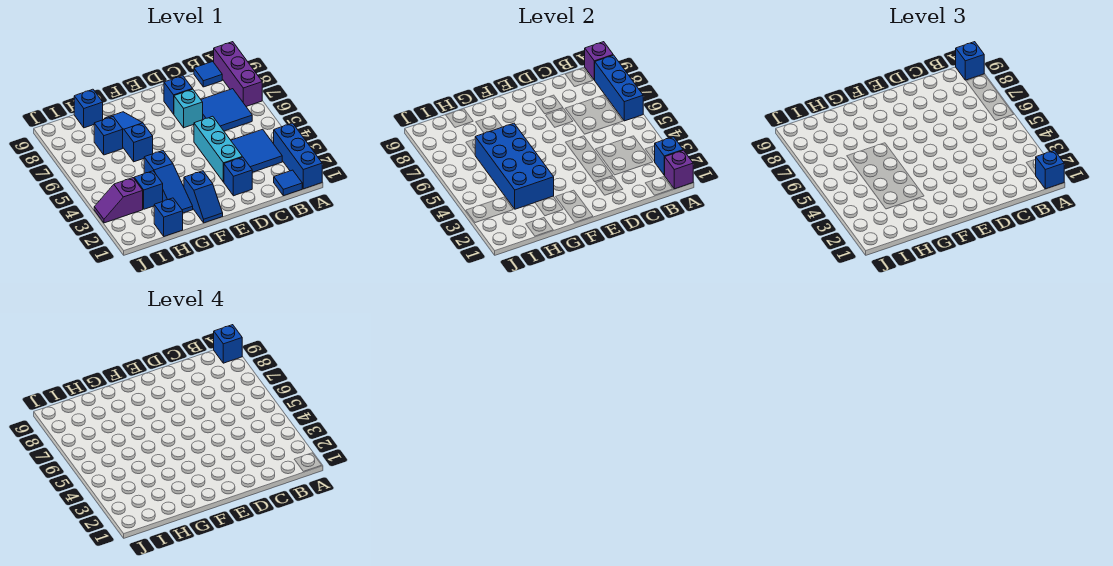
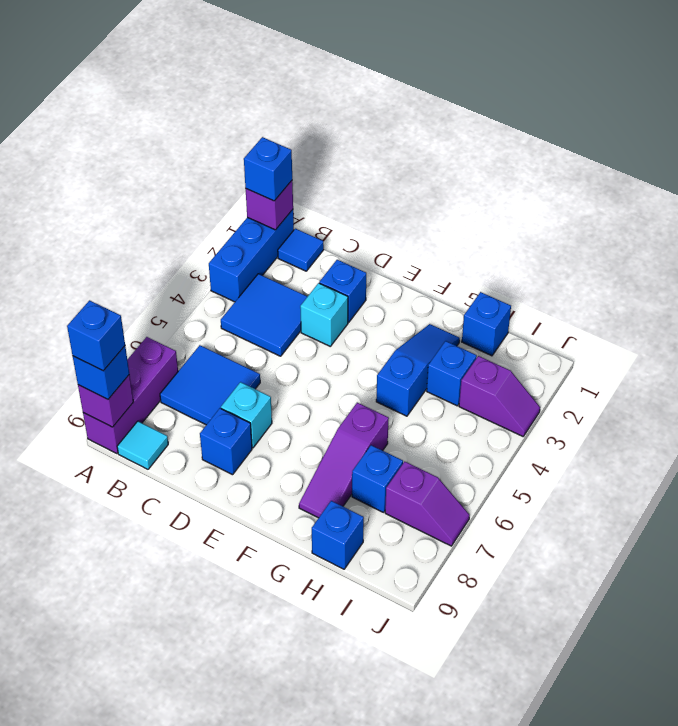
blue brick A2 level 2 -> none
blue brick A6:A8 level 2 -> none
blue tile B9 level 1 -> cyan tile B9 level 1
cyan brick D3:D5 level 1 -> cyan brick D3 level 1
blue slope F1:F2 level 1 top 2 -> none
blue brick G3:H6 level 2 -> none
blue slope G6:G8 level 1 top 6 -> purple slope G6:G8 level 1 top 6
none -> purple slope I7:J7 level 1 top I

